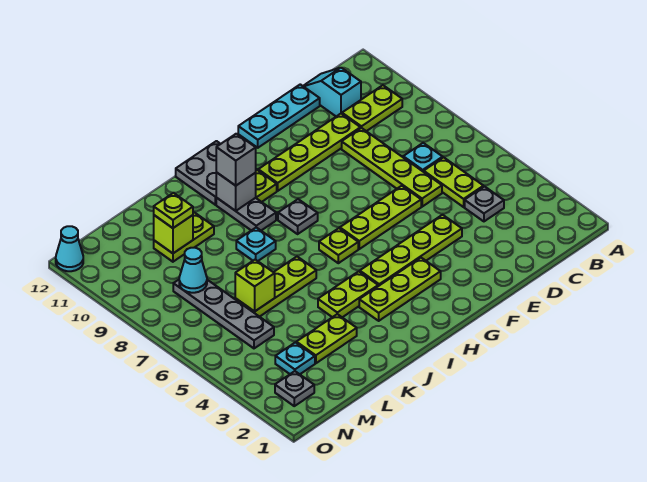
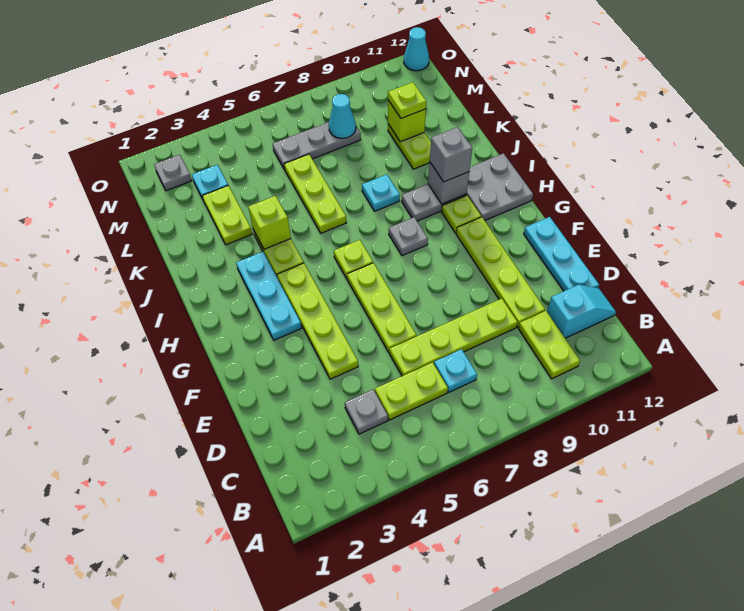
lime plate G3:I3 level 1 -> cyan plate G3:I3 level 1
lime brick L6 level 2 -> lime brick J4 level 2
grey plate M5:M8 level 1 -> grey plate M6:M8 level 1

